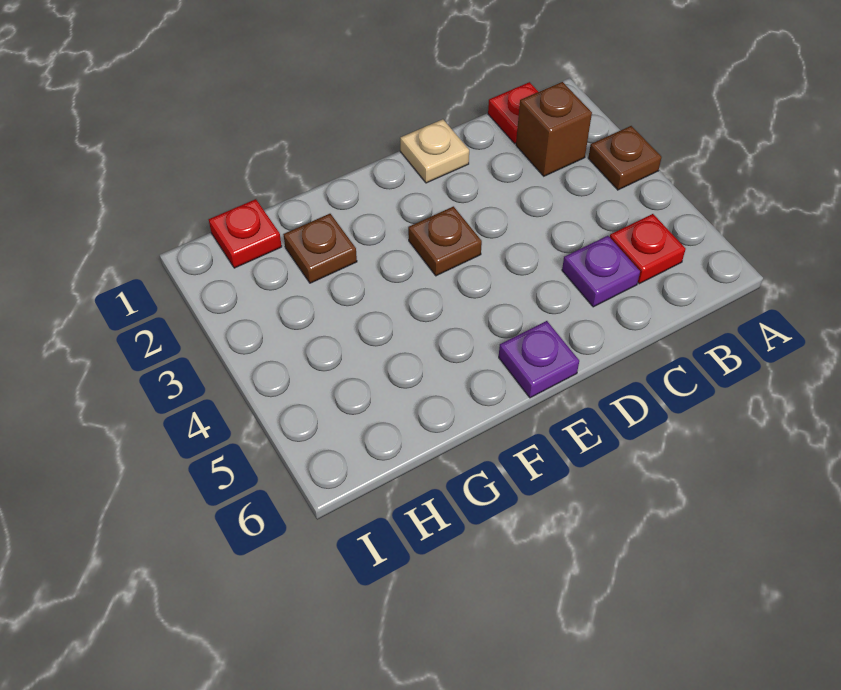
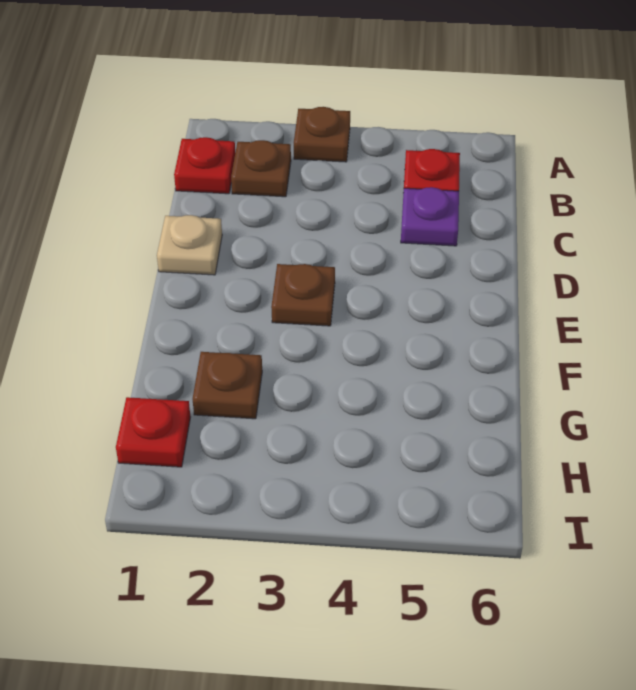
brown brick B2 level 1 -> brown plate B2 level 1
purple plate E6 level 1 -> none

